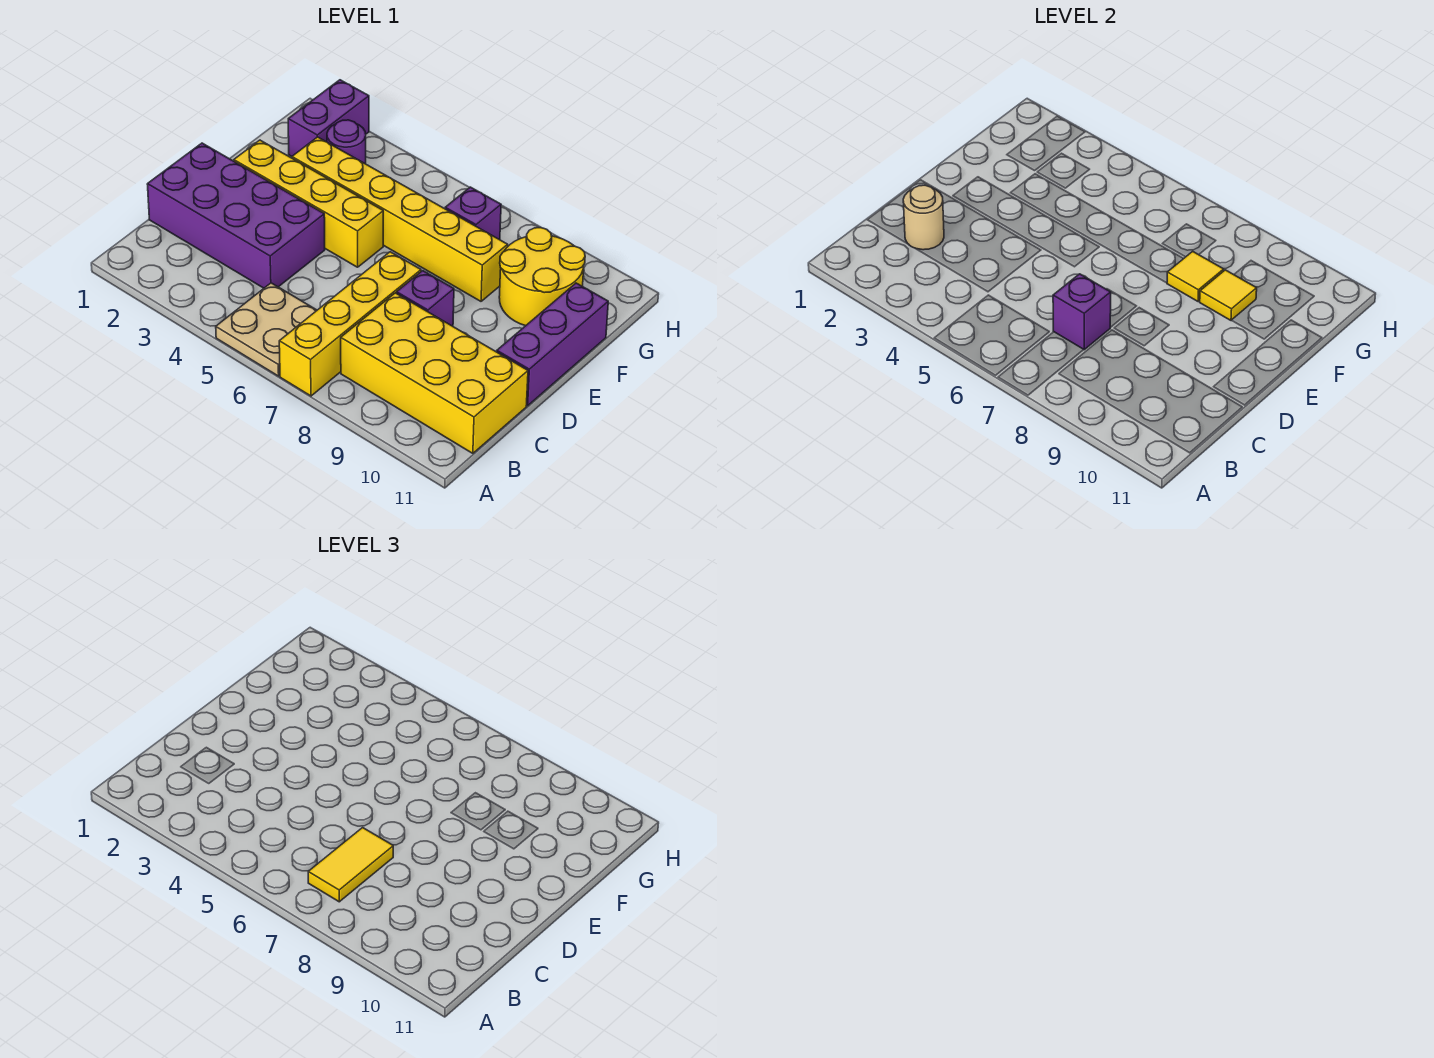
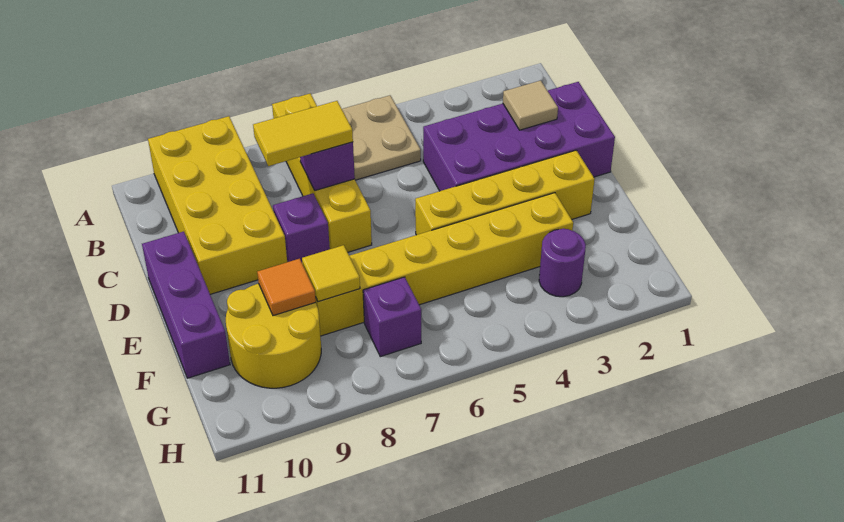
yellow tile B7:C7 level 3 -> yellow tile C7:C8 level 3
yellow brick B8:C11 level 1 -> yellow brick A9:D10 level 1
tan round brick C2 level 2 -> tan tile C2 level 2
yellow tile F9 level 2 -> orange tile F9 level 2
purple brick G2:H2 level 1 -> none

